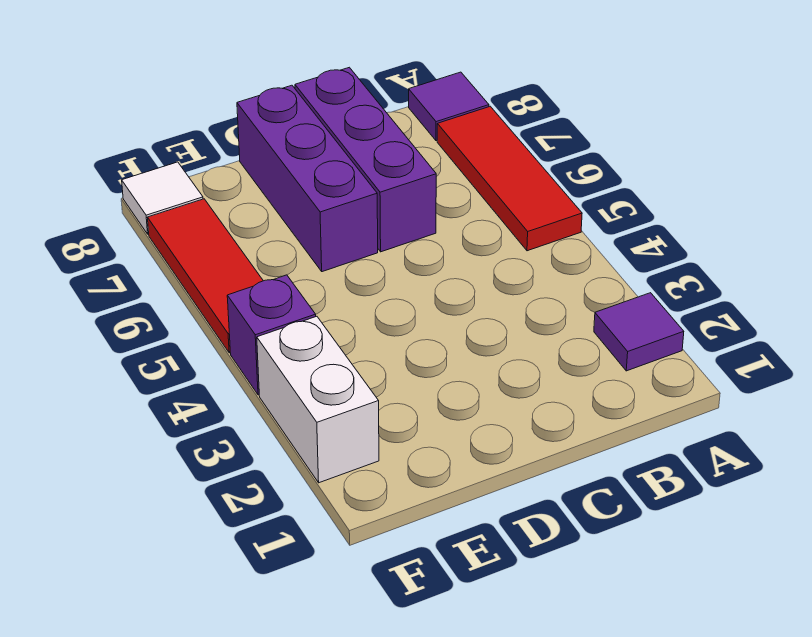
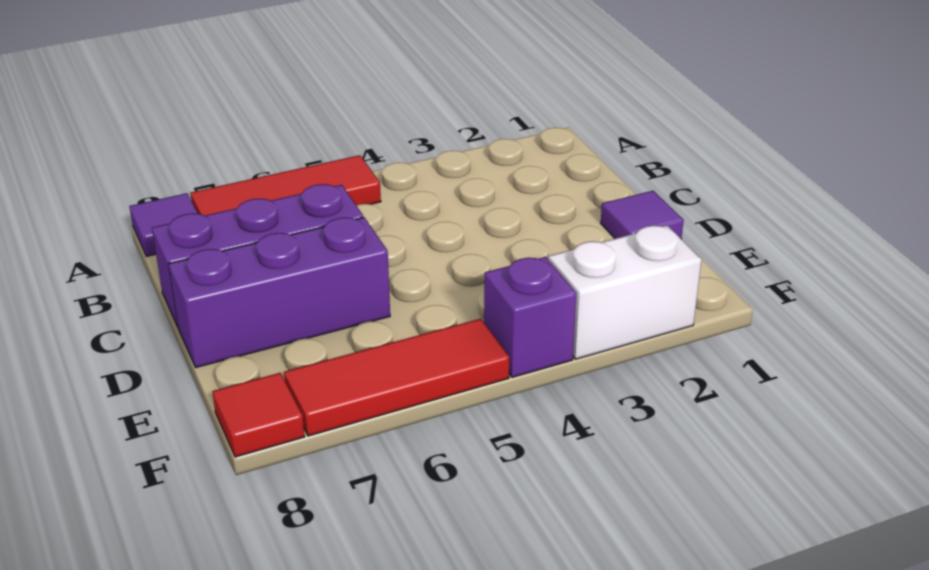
purple tile A2 level 1 -> purple tile D1 level 1
white tile F8 level 1 -> red tile F8 level 1

